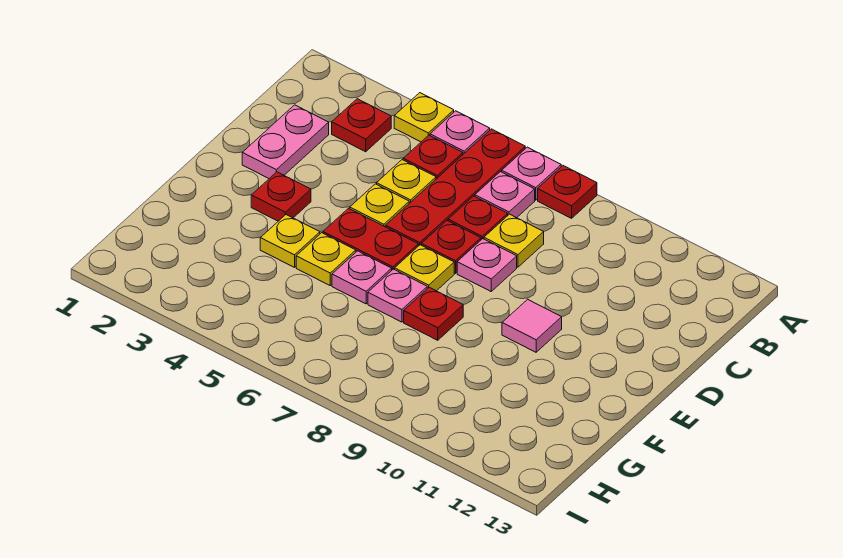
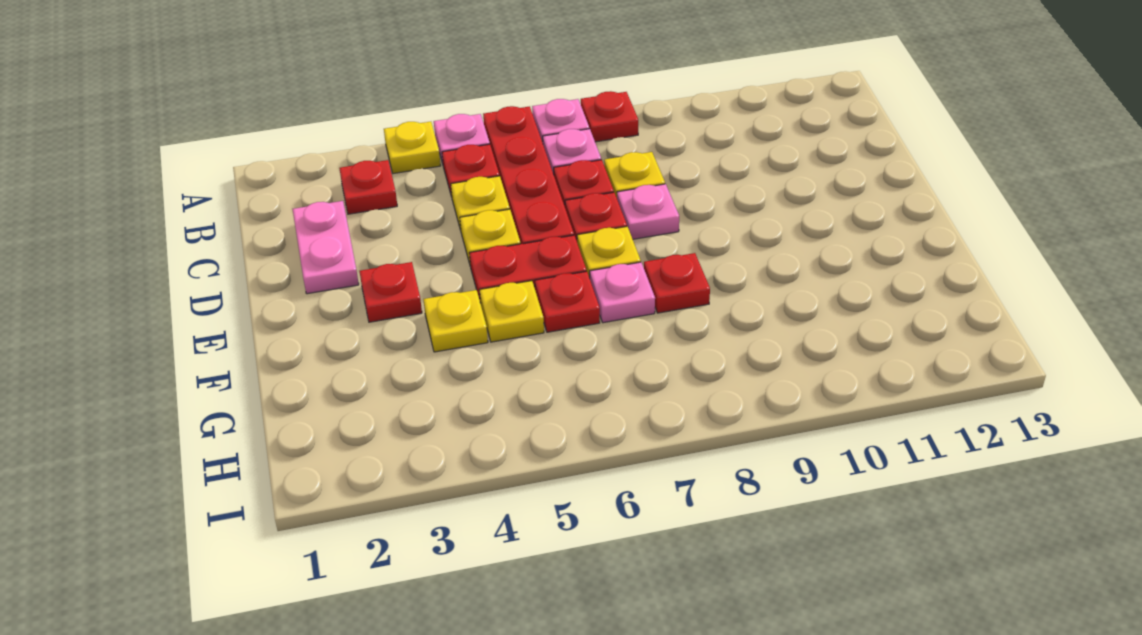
pink tile E10 level 1 -> none
pink plate F6 level 1 -> red plate F6 level 1

